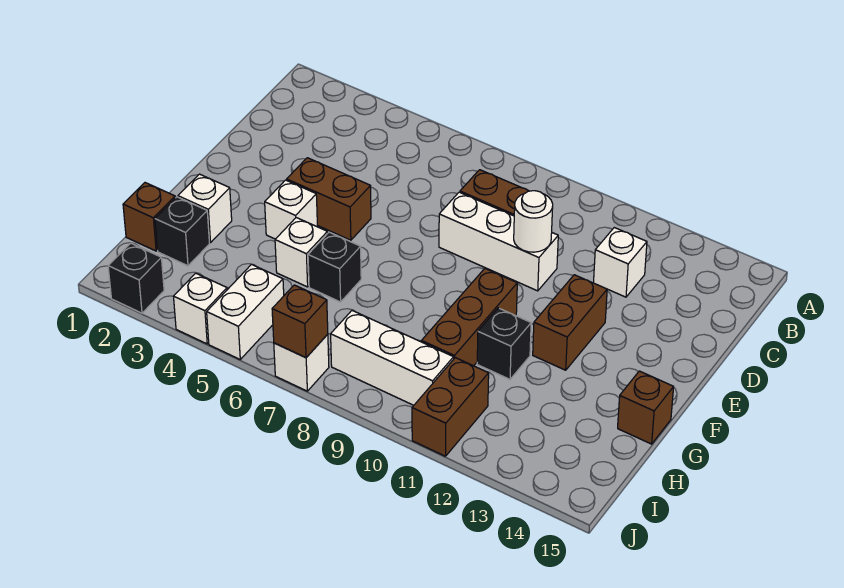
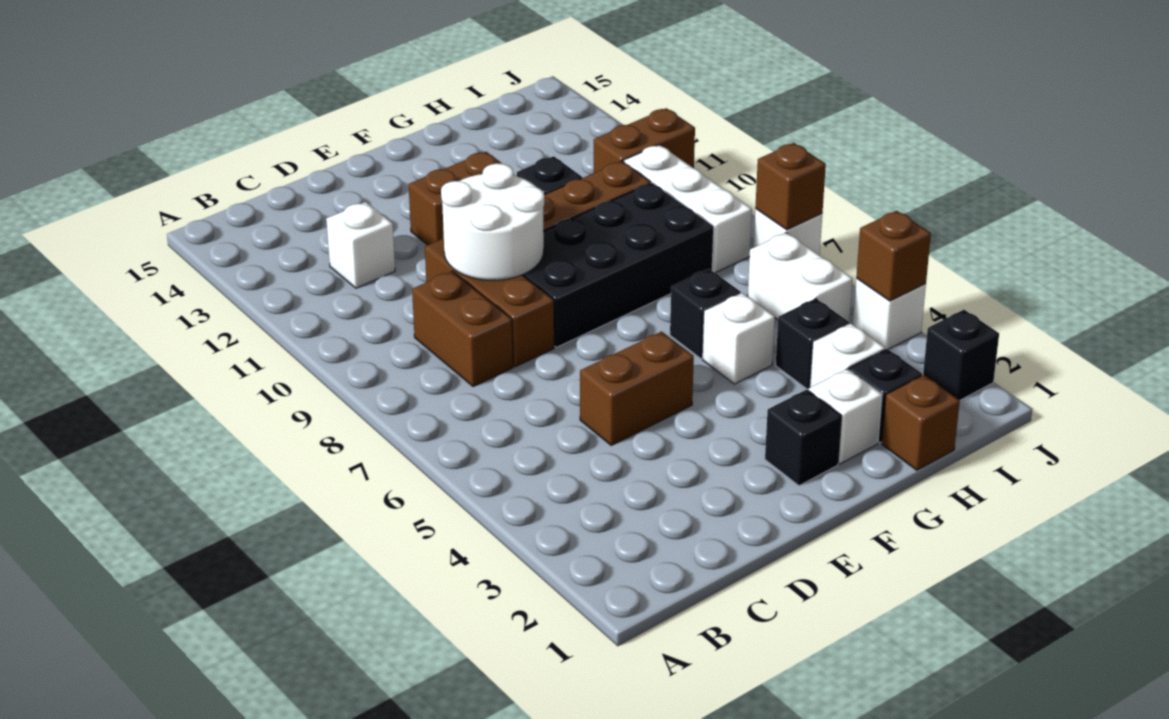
white brick D8:D10 level 1 -> brown brick D8:D10 level 1
white round brick D10 level 2 -> white round brick D9:E10 level 2
brown brick E4:E5 level 1 -> brown brick D5:E5 level 1
none -> black brick E8:H9 level 1
none -> black brick F2 level 1
white brick F4 level 1 -> white brick H3 level 1
brown brick G15 level 1 -> brown brick J4 level 2
none -> black brick H4 level 1
white brick I5:J5 level 1 -> white brick I5:I6 level 1

